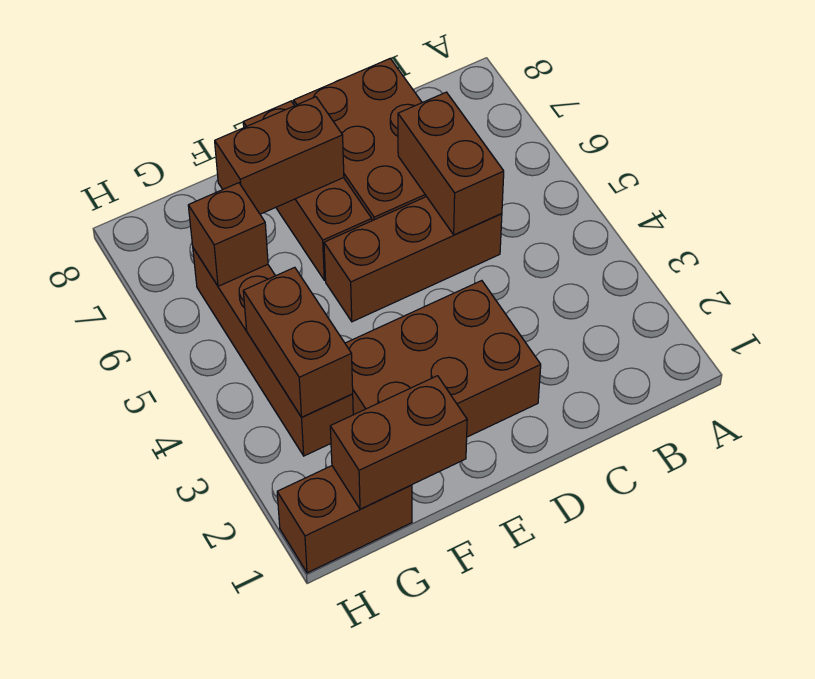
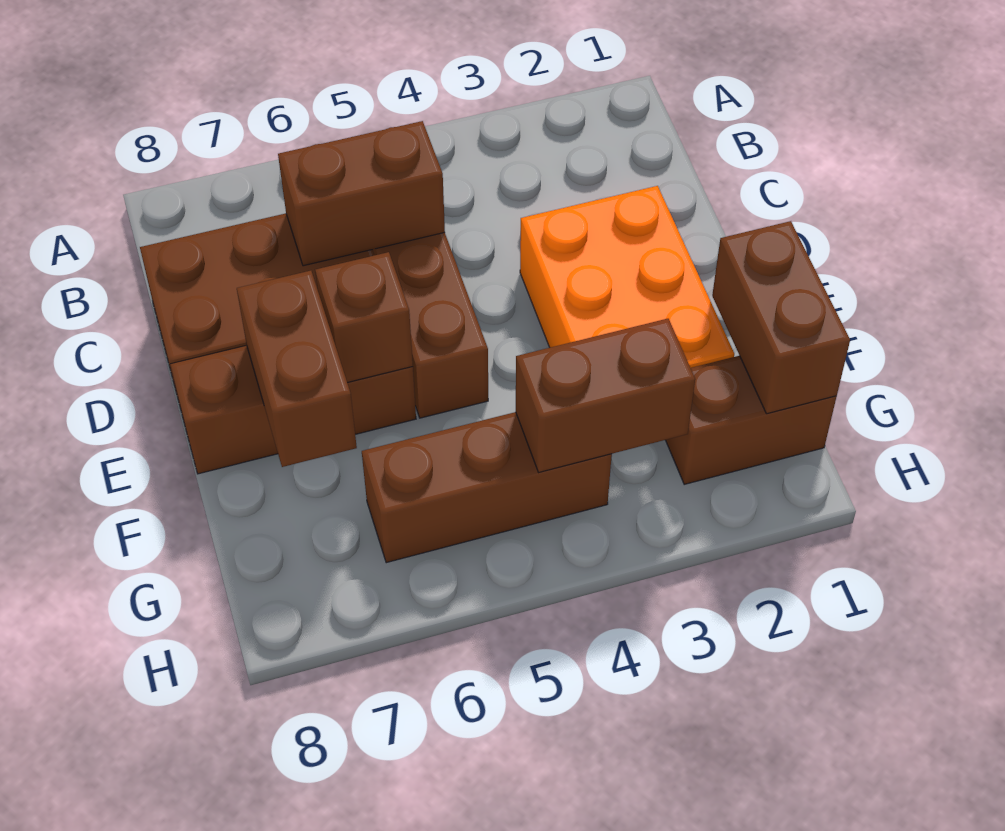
brown brick D2:F3 level 1 -> orange brick D2:F3 level 1
brown brick G1:H1 level 1 -> brown brick G1:G2 level 1
brown brick G3:G6 level 1 -> brown brick G4:G6 level 1
brown brick G6 level 2 -> brown brick E6 level 2

